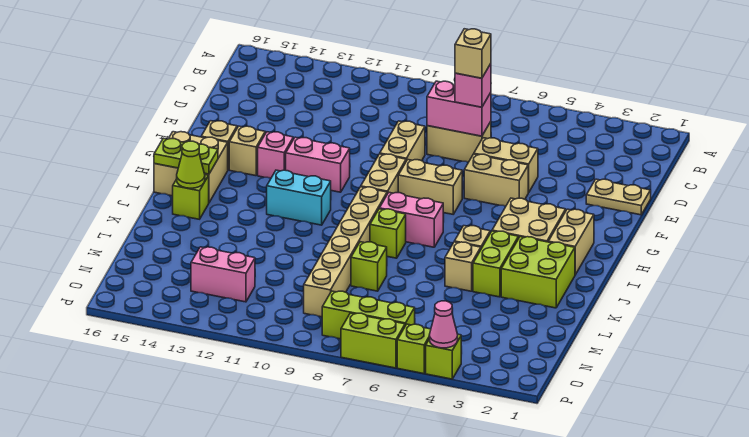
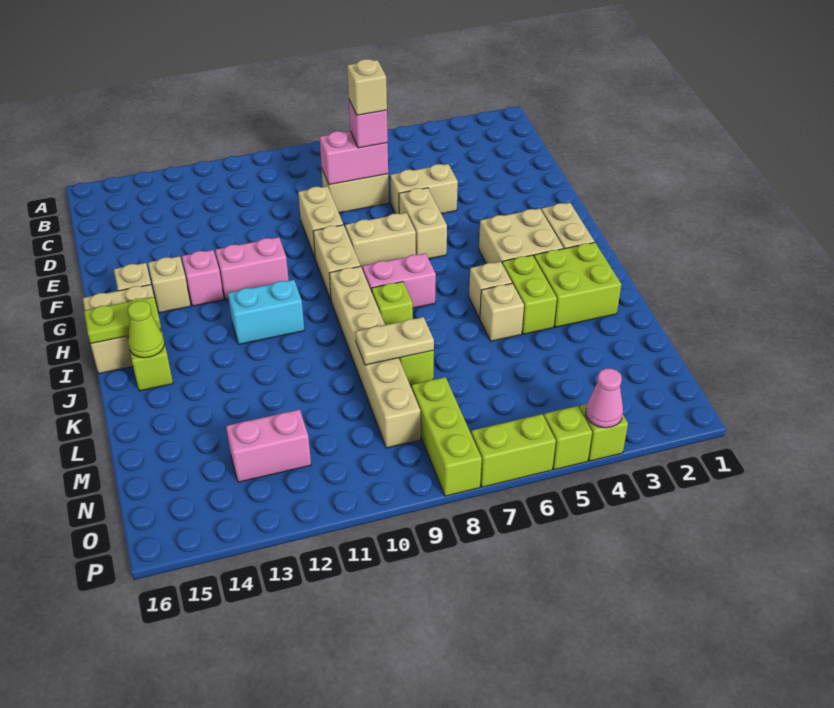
tan plate E1:E2 level 1 -> tan plate L8:L9 level 2
tan brick F5:F6 level 1 -> tan brick F6:G6 level 1
lime brick O6:O8 level 1 -> lime brick N8:P8 level 1

